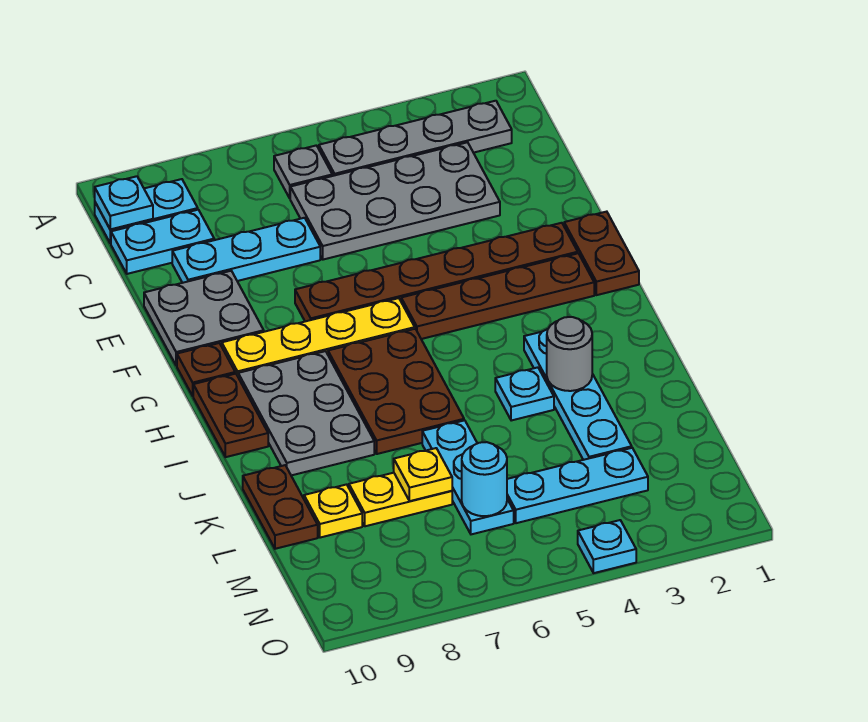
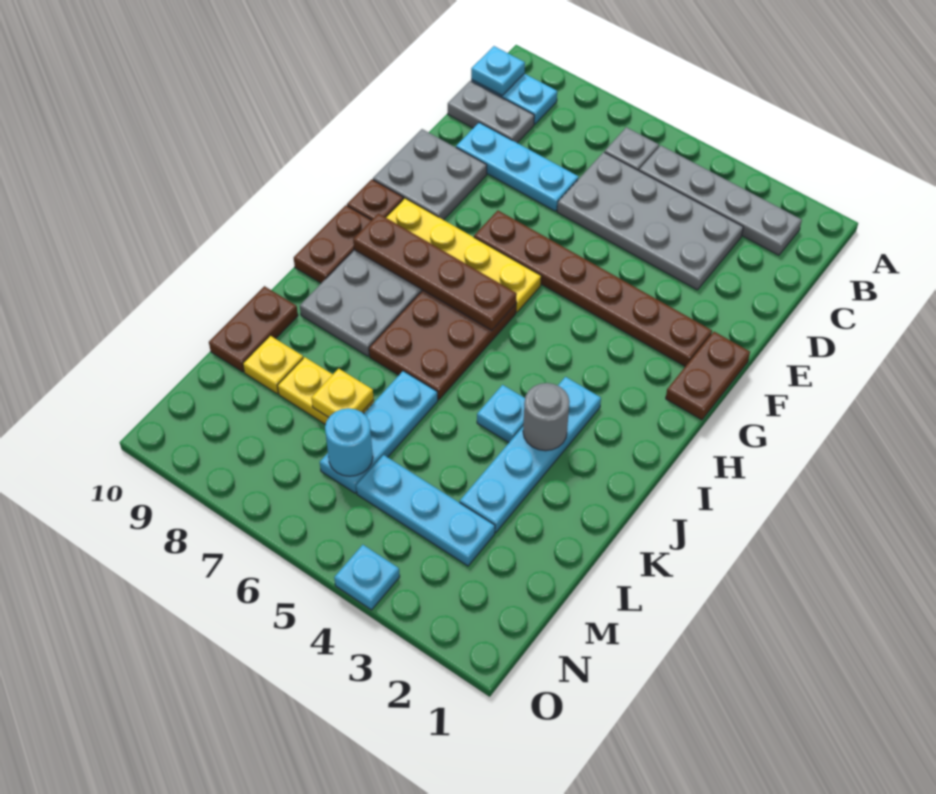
cyan plate C9:C10 level 1 -> grey plate C9:C10 level 1
brown plate G2:G5 level 1 -> brown plate H6:H9 level 2

